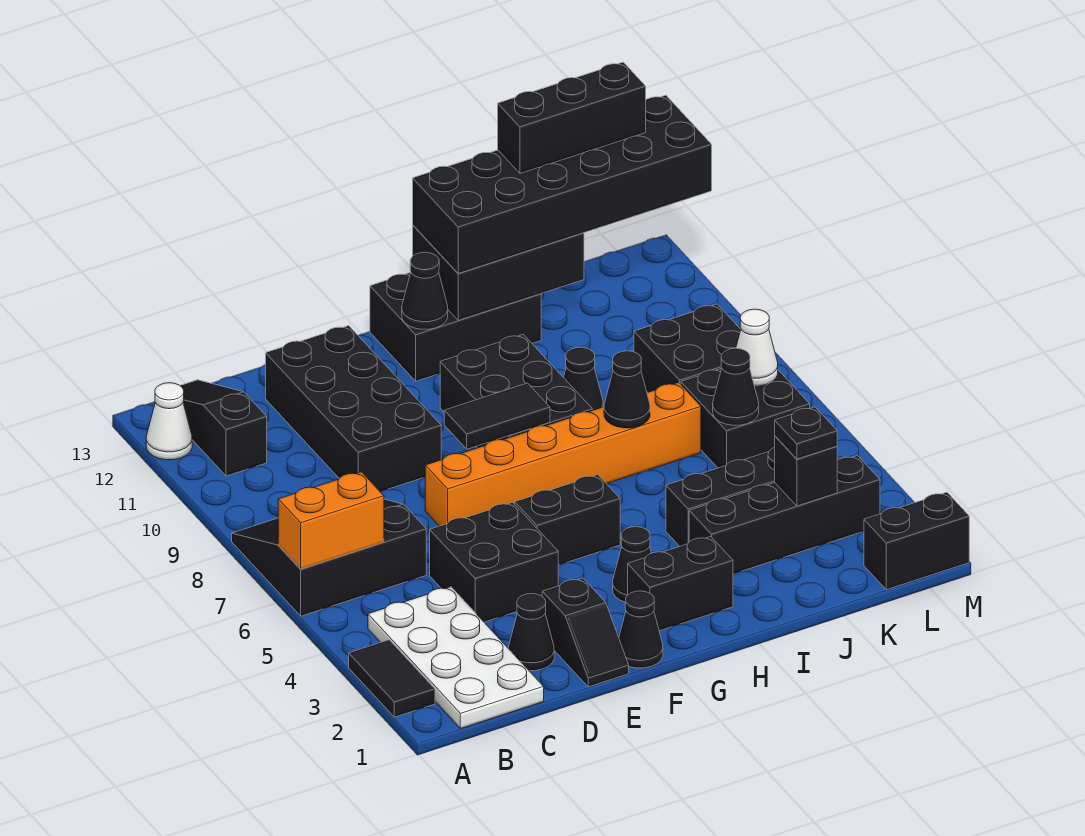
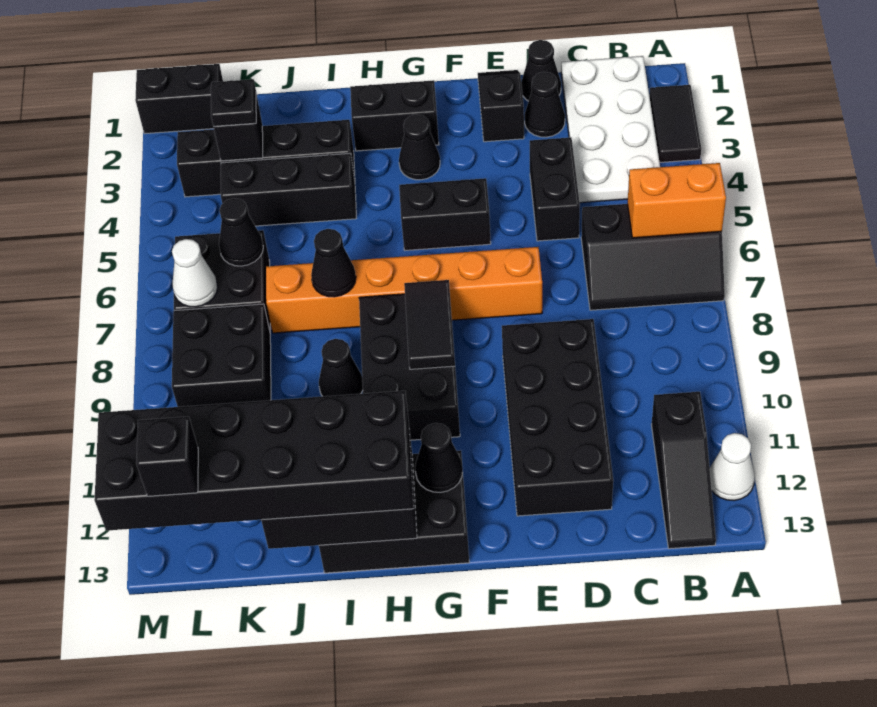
black slope A6:C8 level 1 top 6 -> black slope A6:C7 level 1 top 6
black brick D4:E5 level 1 -> black brick D4:D5 level 1
black cone F1 level 1 -> black cone D1 level 1
black tile F8:G8 level 2 -> black tile G8:G9 level 2
black brick J13:L13 level 4 -> black brick L13 level 4

